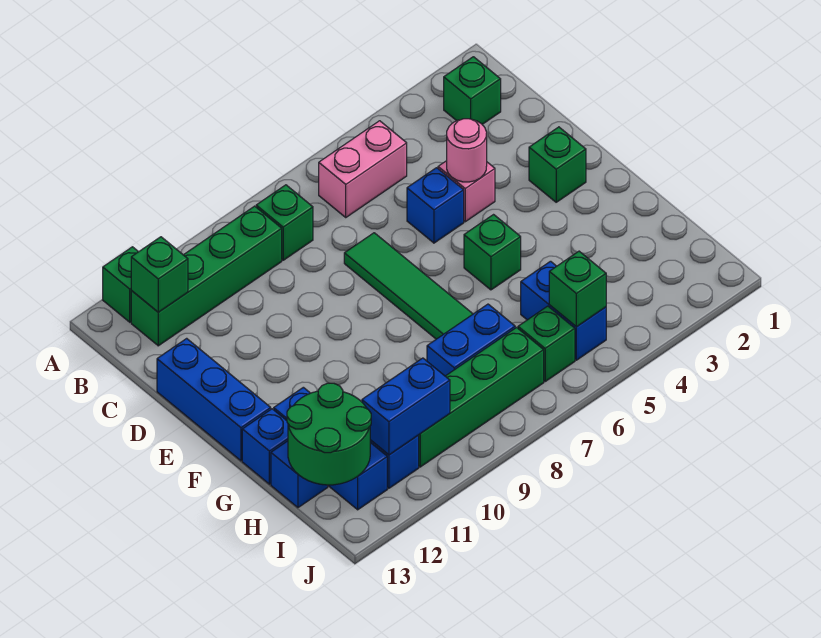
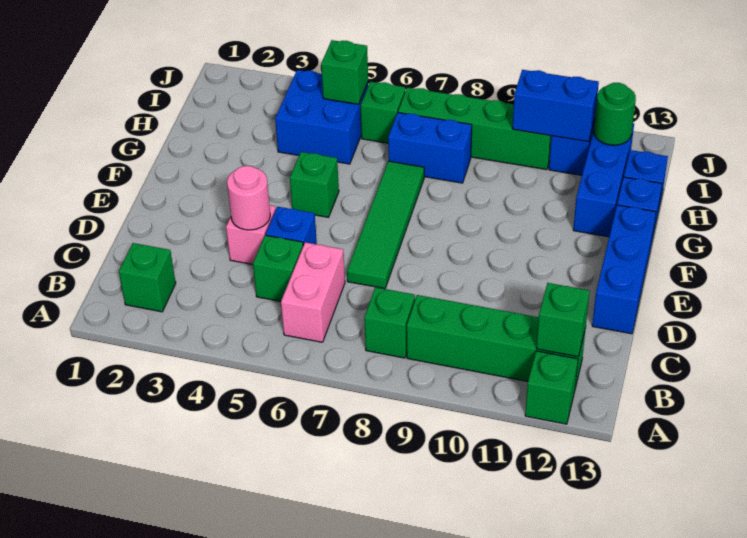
pink brick B5:B6 level 1 -> pink brick B6:C6 level 1
green brick E2 level 1 -> green brick C5 level 1
blue brick H5:I5 level 1 -> blue brick H4:I5 level 1
green round brick H12:I13 level 2 -> green round brick I12 level 2

